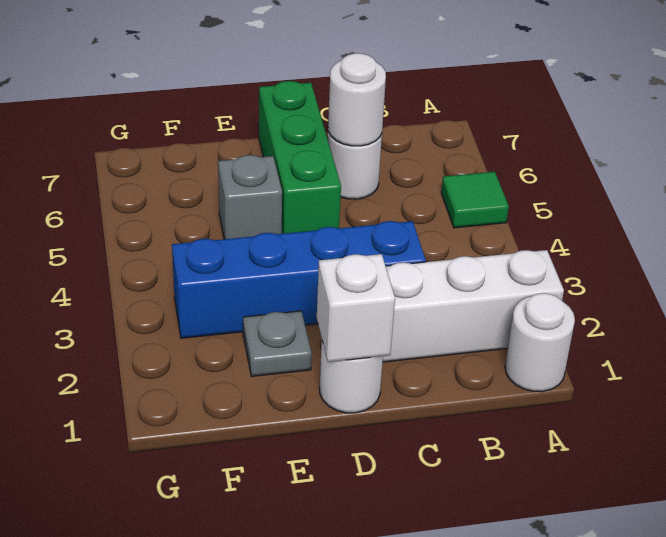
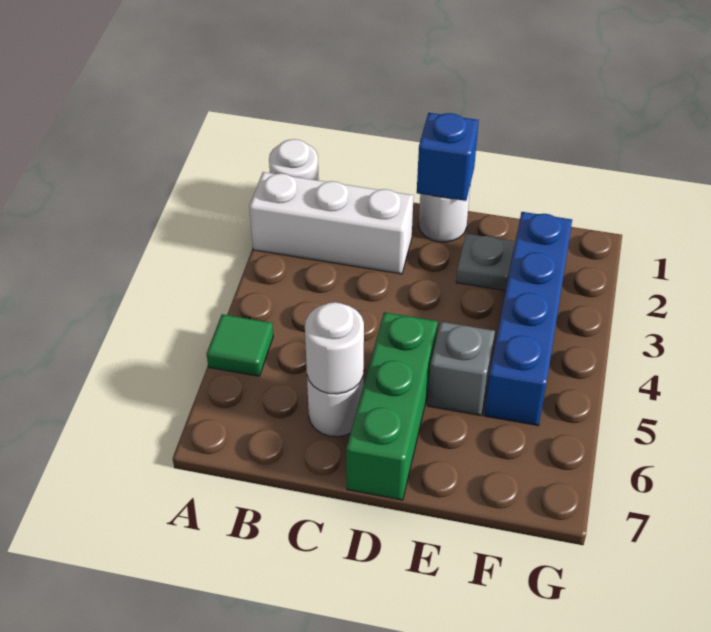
blue brick C3:F3 level 1 -> blue brick F2:F5 level 1
white brick D1 level 2 -> blue brick D1 level 2

